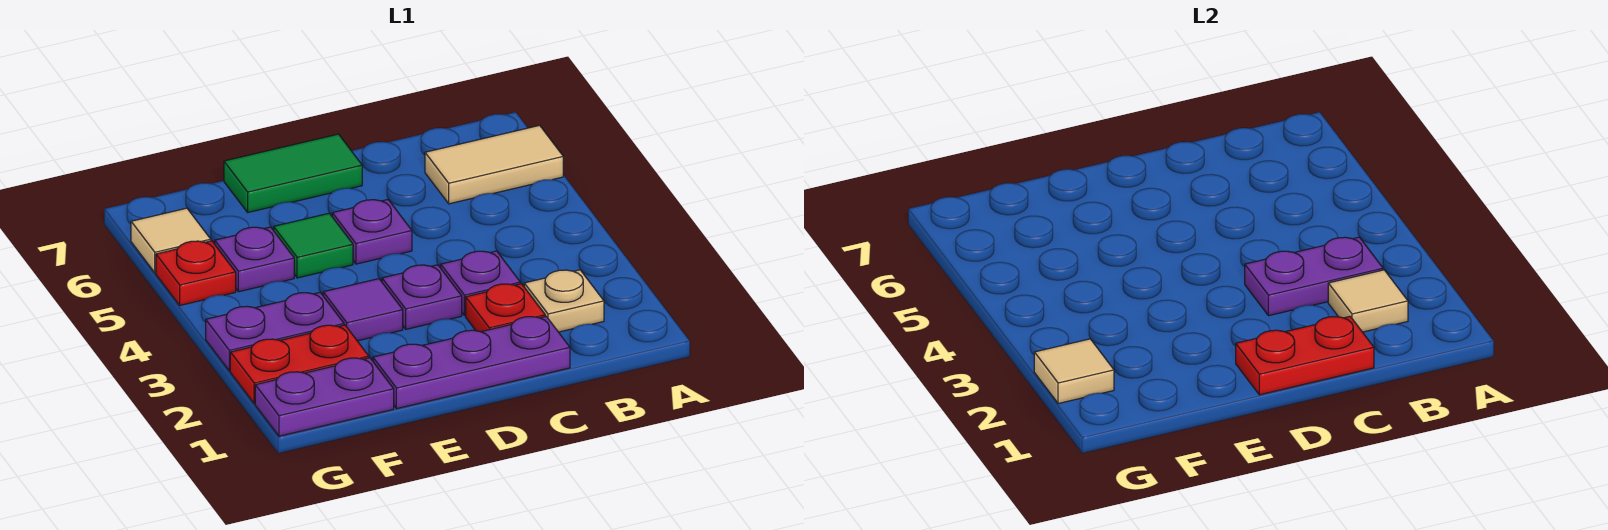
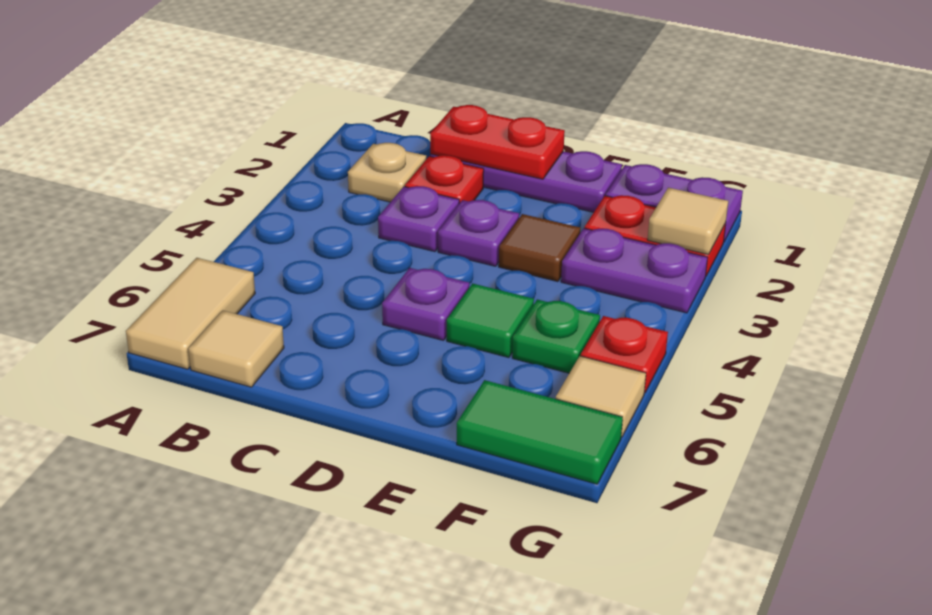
tan tile A6:B6 level 1 -> tan tile A6:A7 level 1
tan tile B2 level 2 -> tan tile B7 level 1
purple plate B3:C3 level 2 -> none
green tile D7:E7 level 1 -> green tile F7:G7 level 1
purple tile E3 level 1 -> brown tile E3 level 1
purple plate F5 level 1 -> green plate F5 level 1

